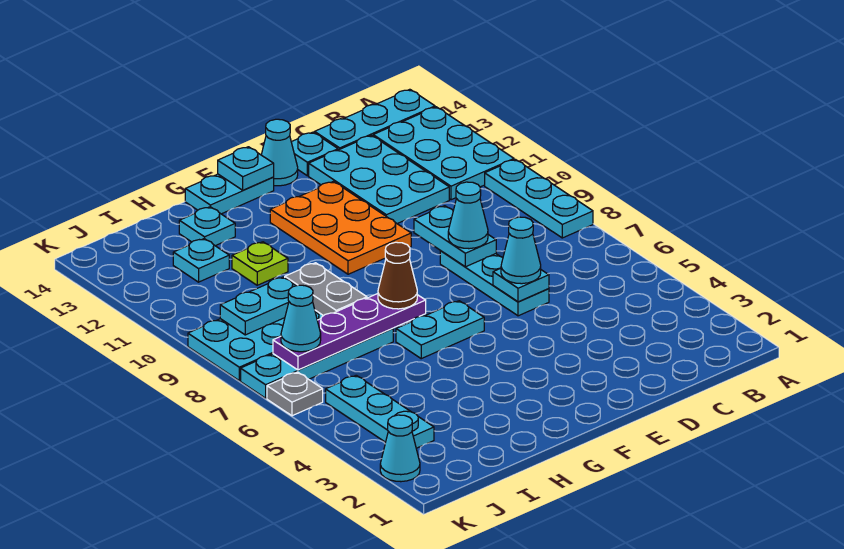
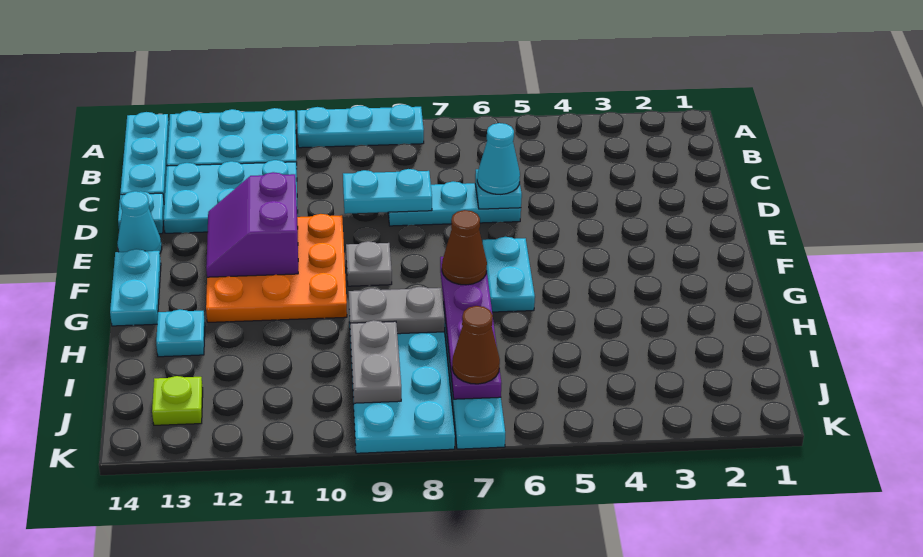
cyan cone D8 level 3 -> none
orange plate E10:F12 level 1 -> orange plate E10:G12 level 1
none -> purple slope E11:F12 level 2 top 11
cyan plate F14 level 2 -> none
lime plate H11 level 1 -> lime plate J13 level 1
cyan plate I9:J9 level 2 -> grey plate I9:J9 level 2
cyan plate I12 level 1 -> none
cyan plate J3:J5 level 1 -> none
cyan cone J7 level 3 -> brown cone J7 level 3
cyan cone K2 level 1 -> none
grey plate K6 level 1 -> grey plate F9 level 1

